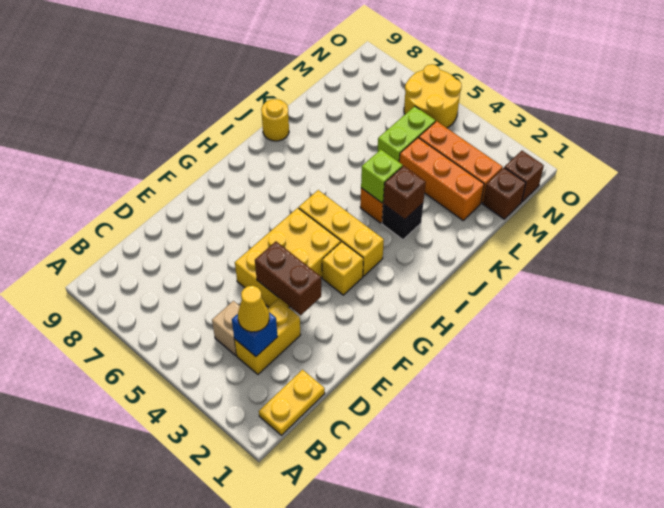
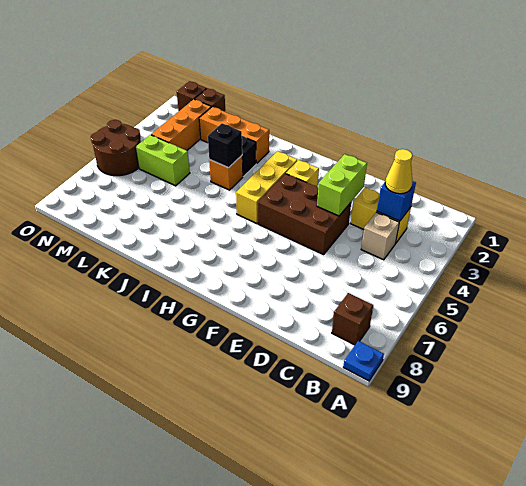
none -> blue plate A9 level 1
yellow plate B1:C1 level 1 -> none
brown brick E3:E4 level 2 -> lime brick E3:E4 level 2
yellow brick E4:G5 level 1 -> brown brick E4:G5 level 1
brown brick J3 level 2 -> brown brick B8 level 1
lime brick J4 level 2 -> black brick J4 level 2
yellow round brick J9 level 1 -> none
orange brick L2:L4 level 1 -> orange brick J2:L2 level 1
yellow round brick N5:O6 level 1 -> brown round brick N5:O6 level 1

